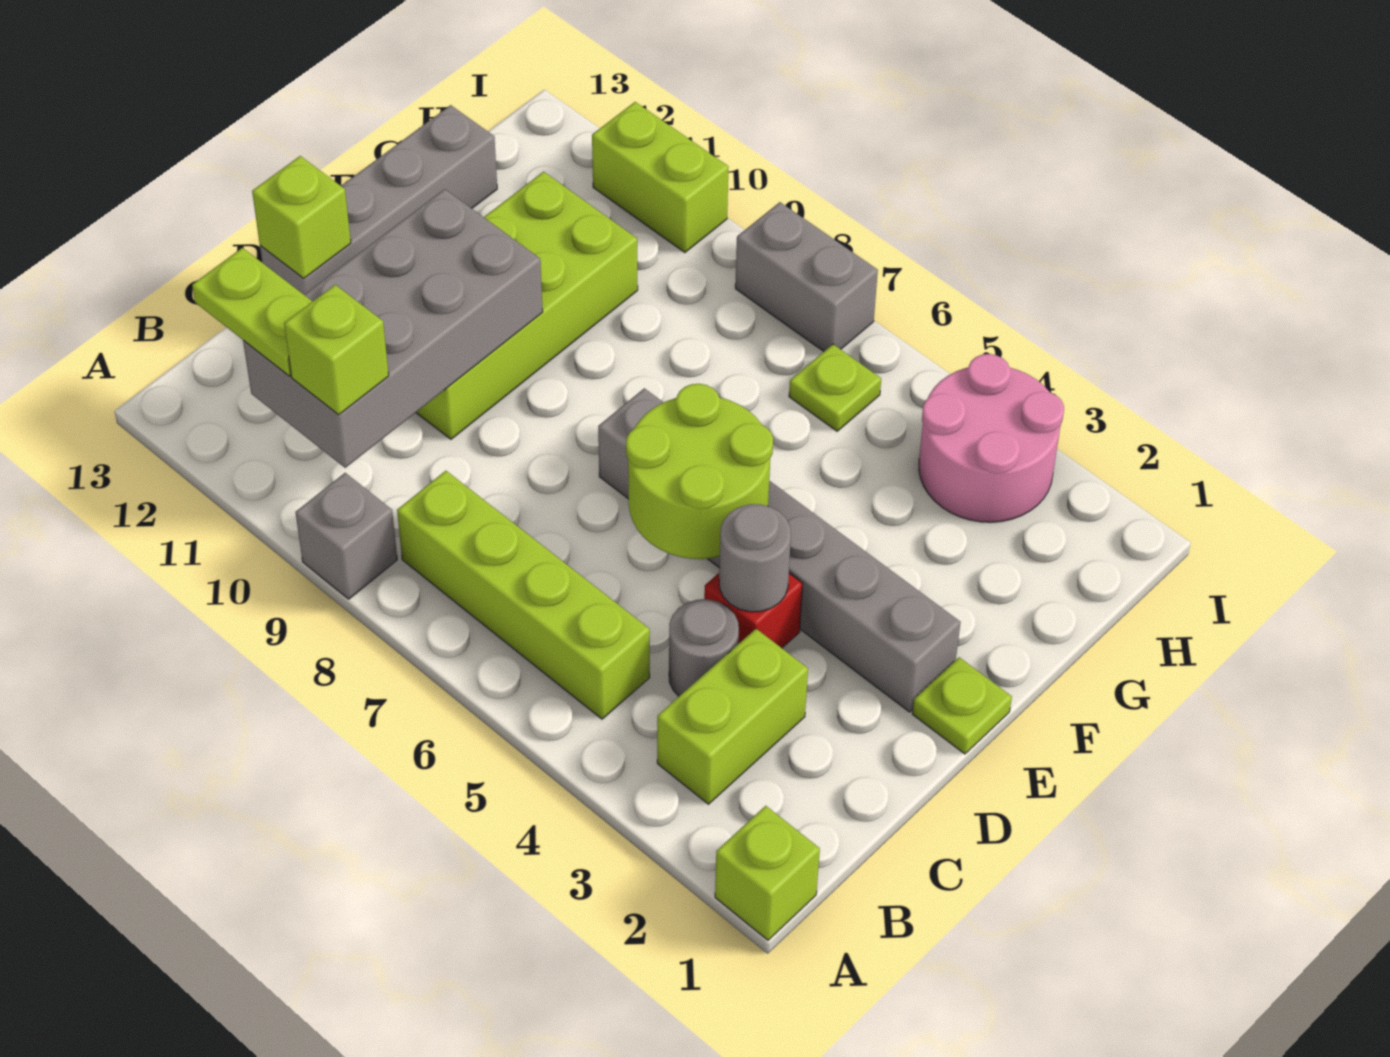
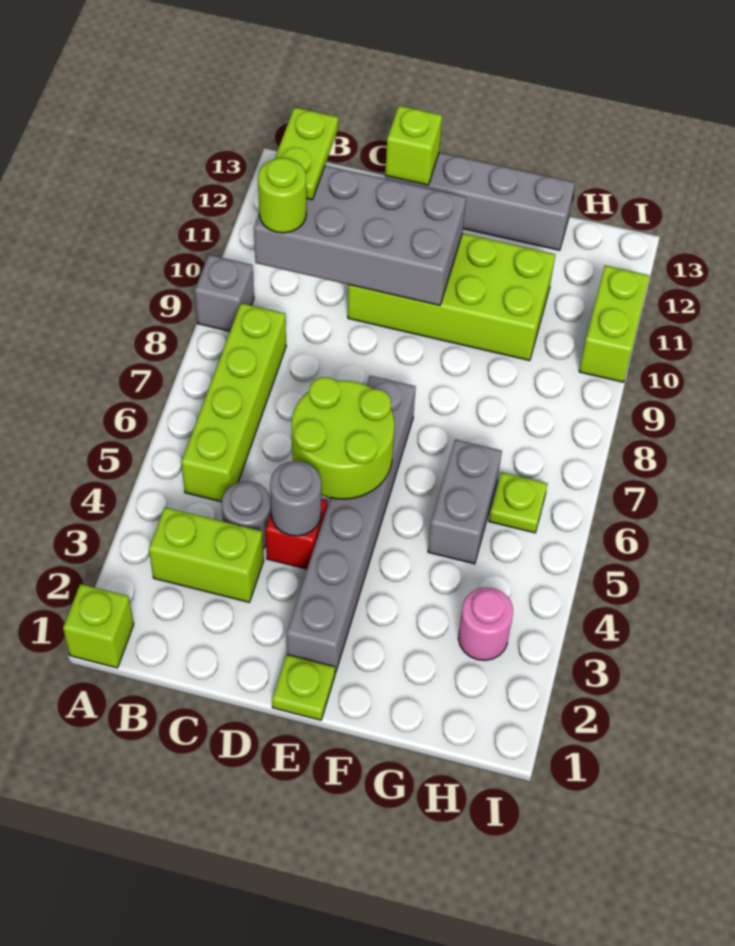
lime brick B10 level 3 -> lime round brick B10 level 3
pink round brick H3:I4 level 1 -> pink round brick H3 level 1
grey brick I7:I8 level 1 -> grey brick G5:G6 level 1

